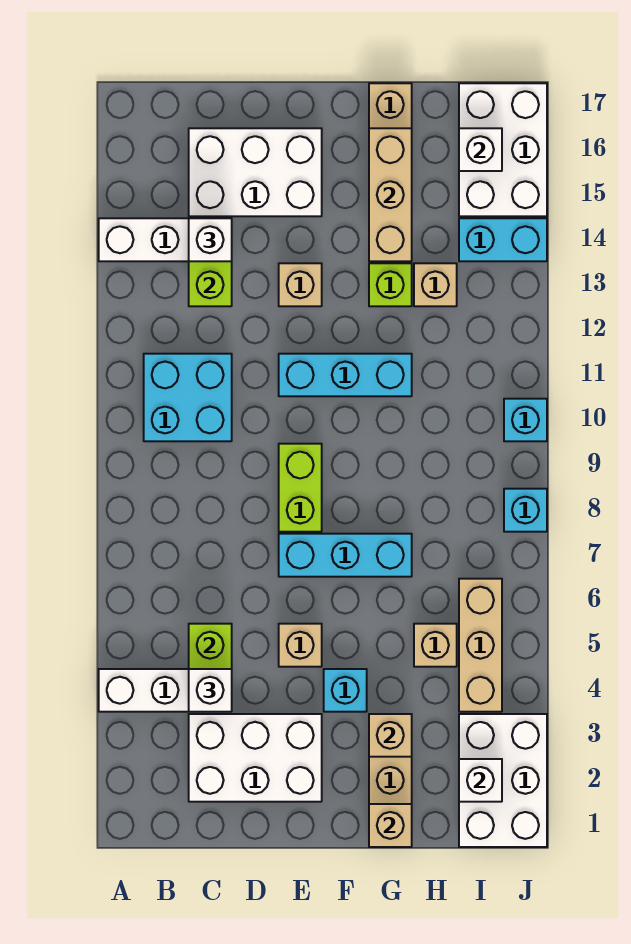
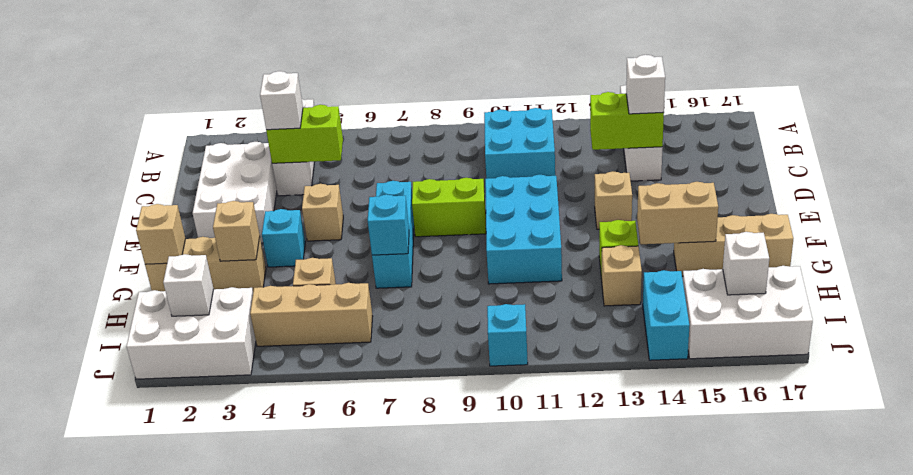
white brick C15:E16 level 1 -> none
cyan brick E11:G11 level 1 -> cyan brick E10:G11 level 1
tan brick G14:G16 level 2 -> tan brick G14:G15 level 2
cyan brick J8 level 1 -> cyan brick G7 level 2

